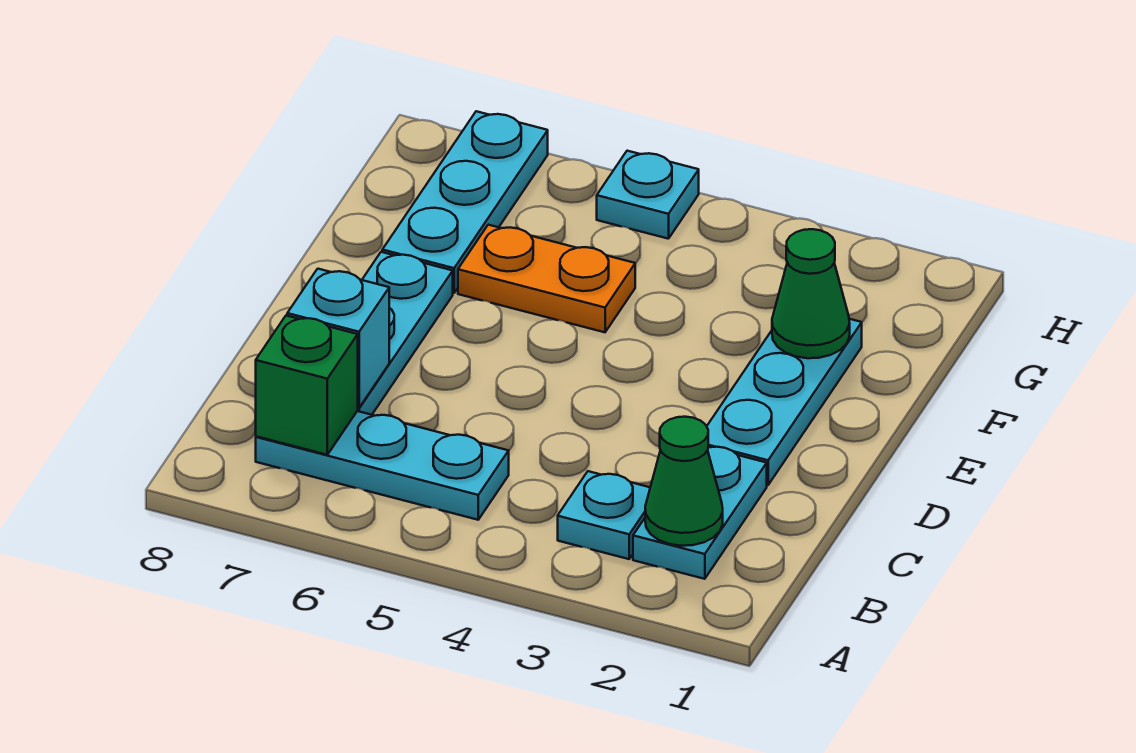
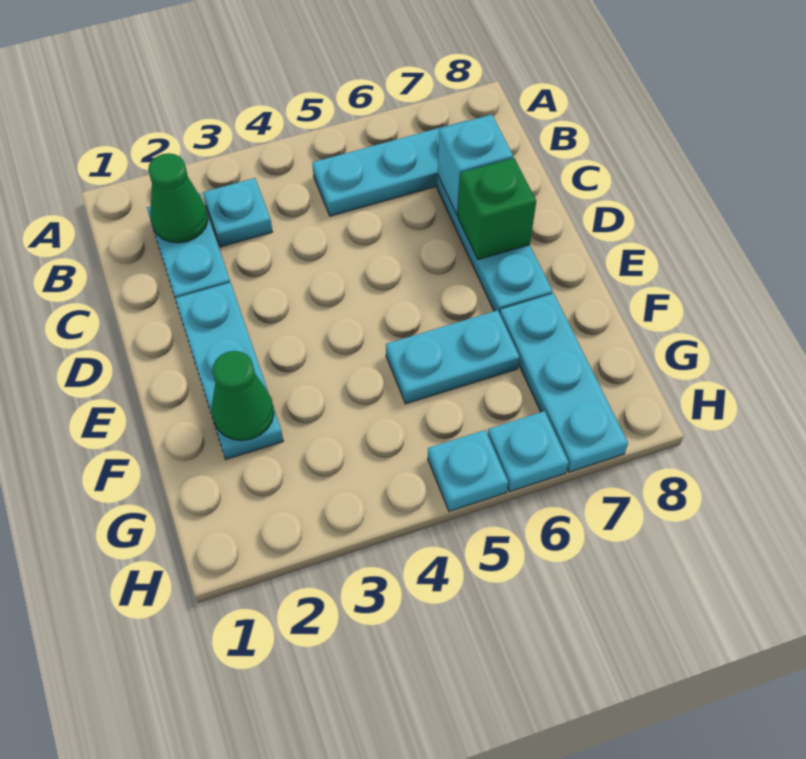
green brick B7 level 2 -> green brick D7 level 2
orange plate F5:F6 level 1 -> cyan plate F5:F6 level 1
none -> cyan plate H6 level 1

